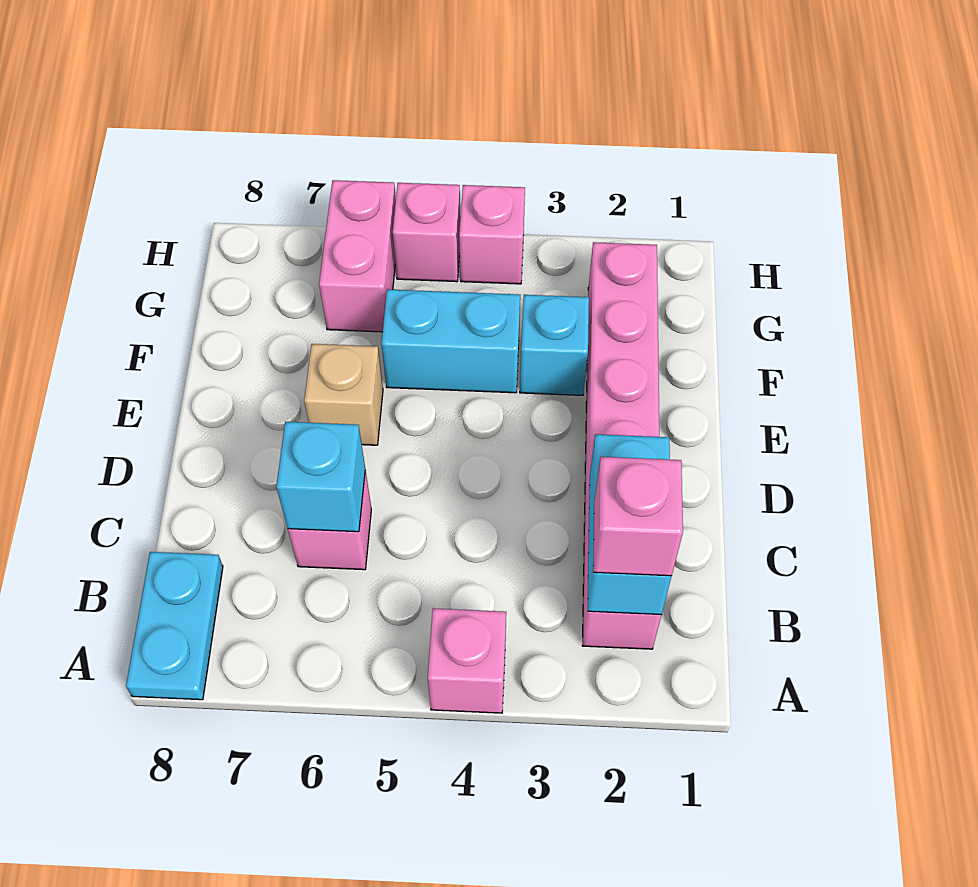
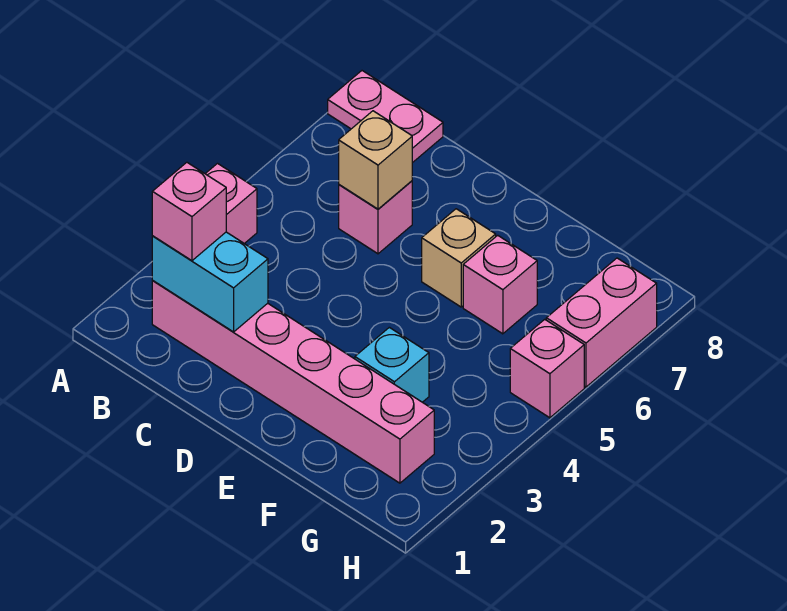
cyan plate A8:B8 level 1 -> pink plate A8:B8 level 1
cyan brick C6 level 2 -> tan brick C6 level 2
cyan brick F4:F5 level 1 -> none
pink brick G6:H6 level 1 -> pink brick H6:H7 level 1
pink brick H4 level 1 -> pink brick F6 level 1

